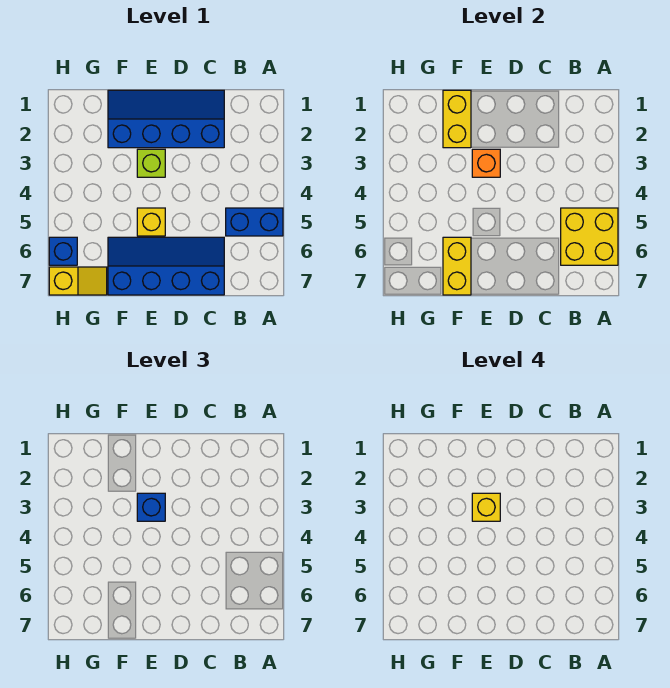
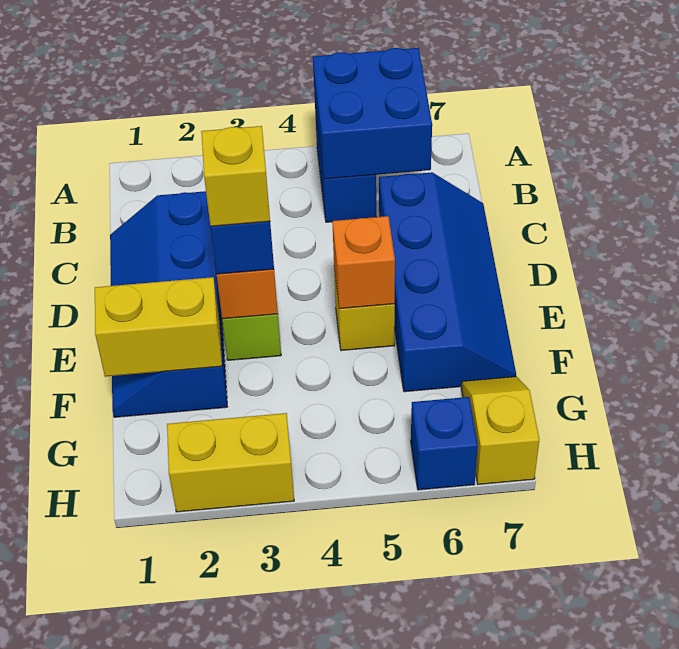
yellow brick A5:B6 level 2 -> blue brick A5:B6 level 2
blue slope C6:F7 level 1 top 7 -> blue slope C6:F7 level 1 top 6
none -> orange brick E5 level 2
yellow brick F6:F7 level 2 -> yellow brick H2:H3 level 1

